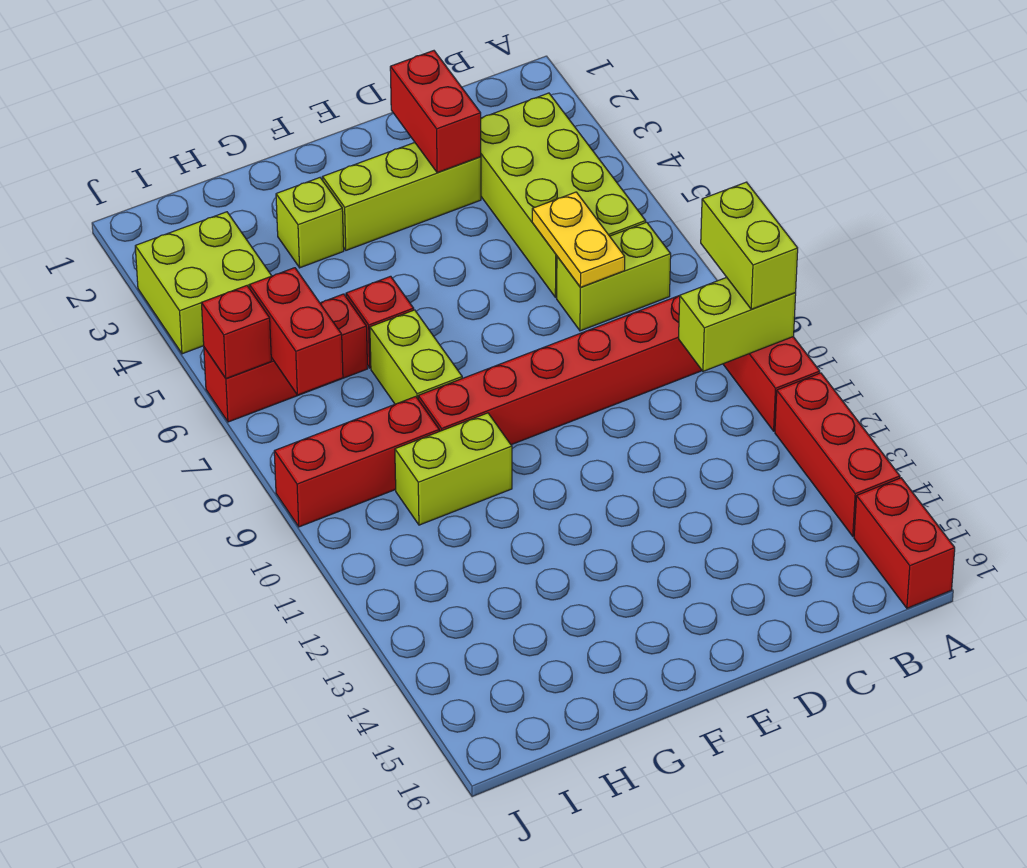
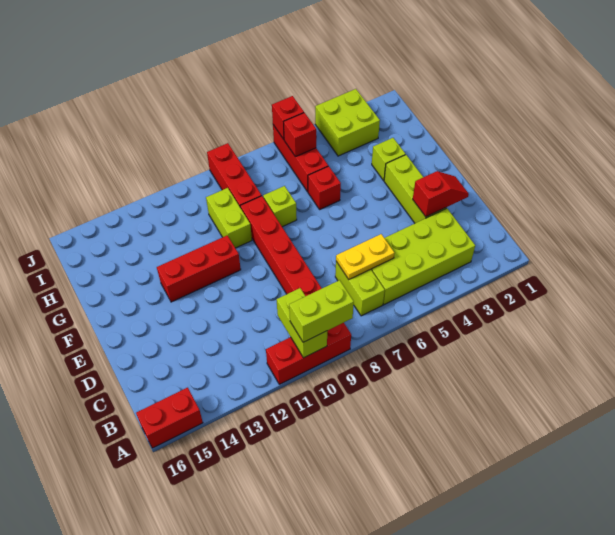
red brick A12:A14 level 1 -> red brick F11:F13 level 1
red brick D2:D3 level 2 -> red slope D2:D3 level 2 top 3
lime brick G7:G8 level 1 -> lime brick G8 level 1
red brick I6:I7 level 2 -> red brick I6 level 2

